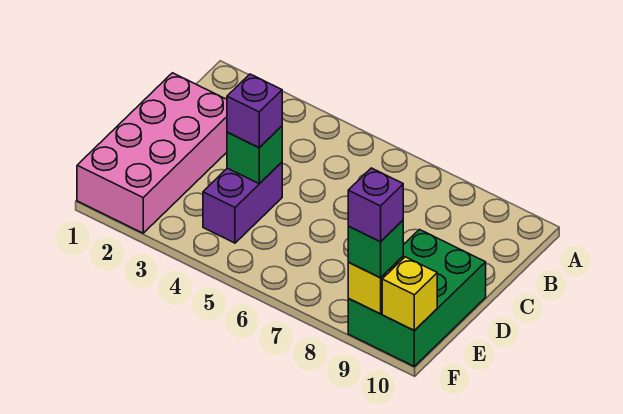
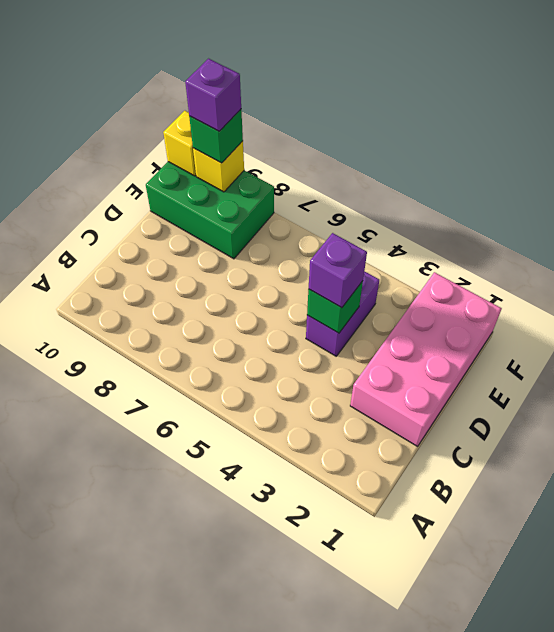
green brick D9:F10 level 1 -> green brick E8:F10 level 1

